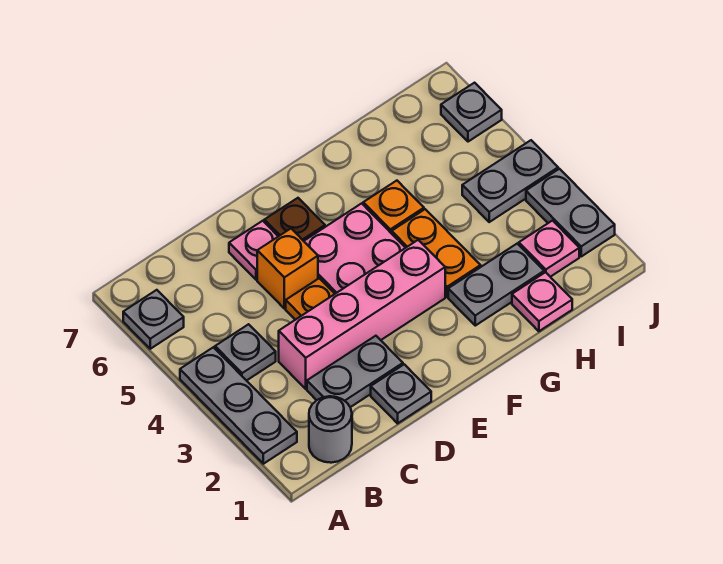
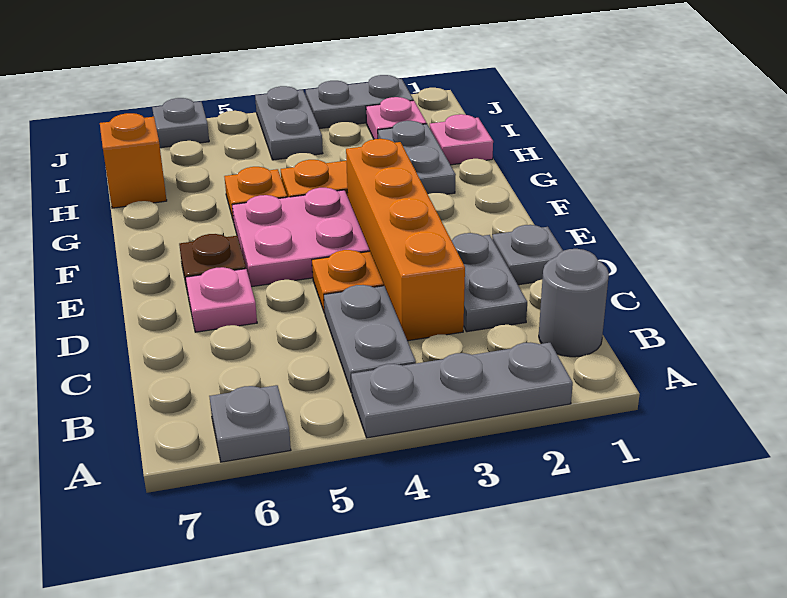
grey plate B4 level 1 -> grey plate B4:C4 level 1
pink brick C3:F3 level 1 -> orange brick C3:F3 level 1
orange brick D5 level 1 -> orange brick H7 level 1

